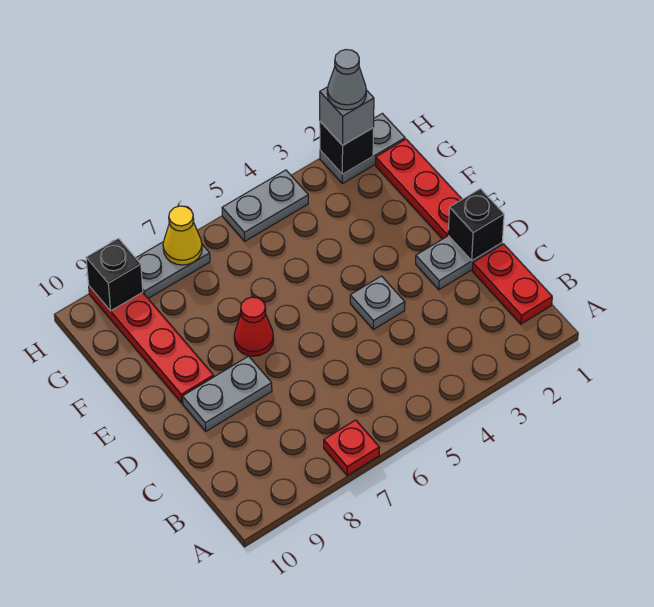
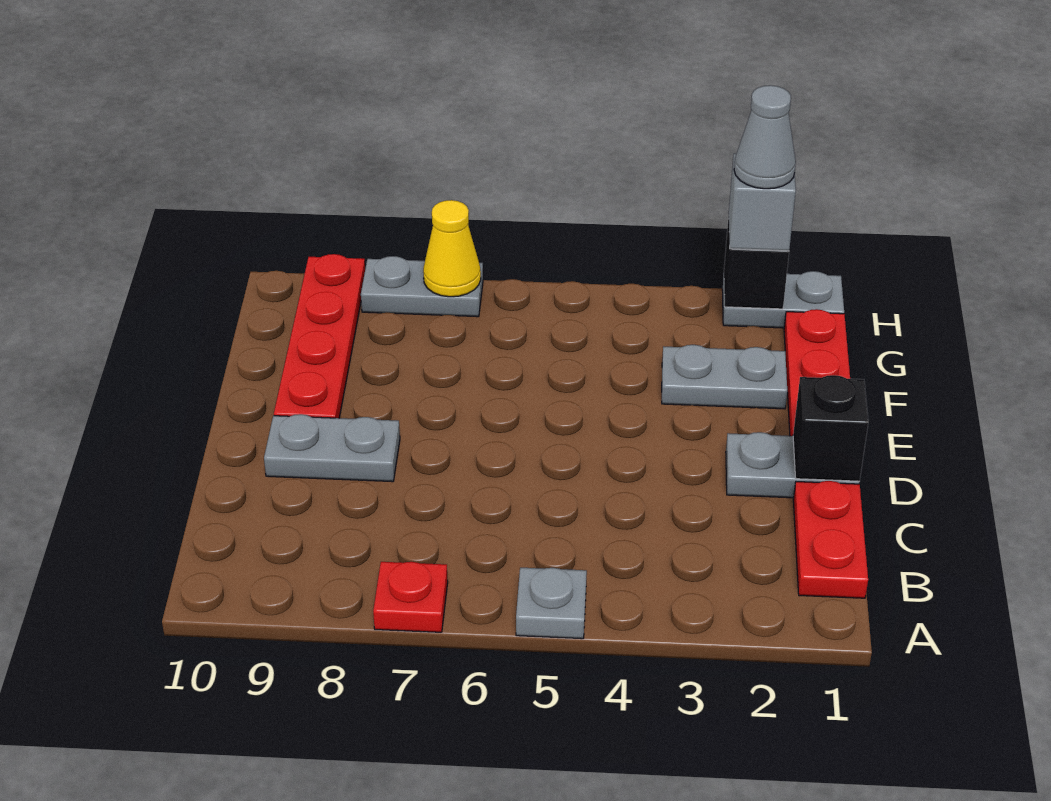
grey plate D4 level 1 -> grey plate A5 level 1
red cone E7 level 1 -> none
grey plate H4:H5 level 1 -> grey plate F2:F3 level 1
black brick H9 level 2 -> none

